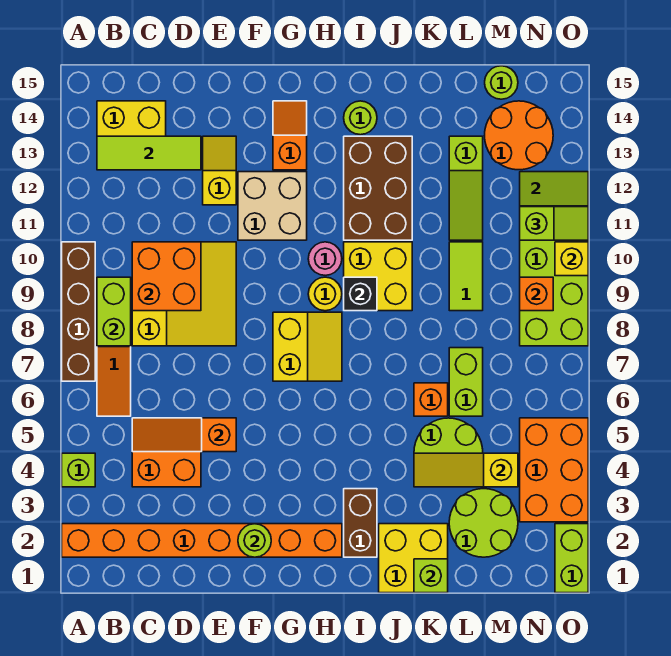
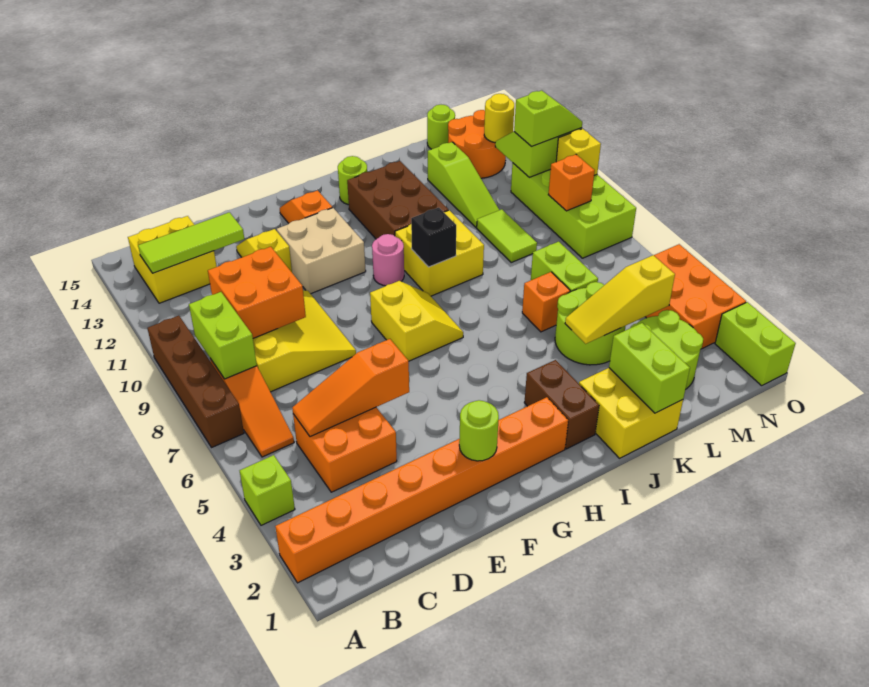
yellow round brick H9 level 1 -> yellow round brick N13 level 2
lime brick K1 level 2 -> lime brick K1:K2 level 2

